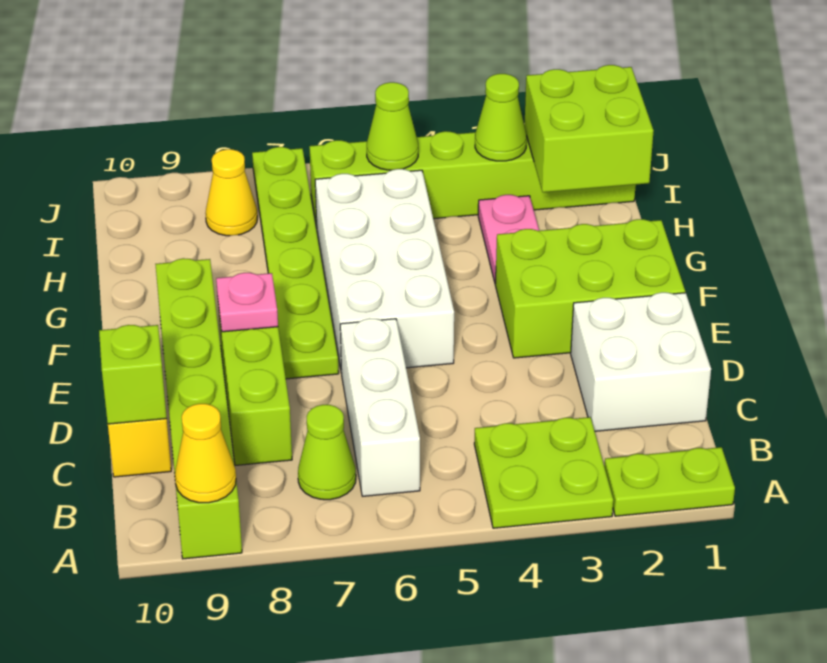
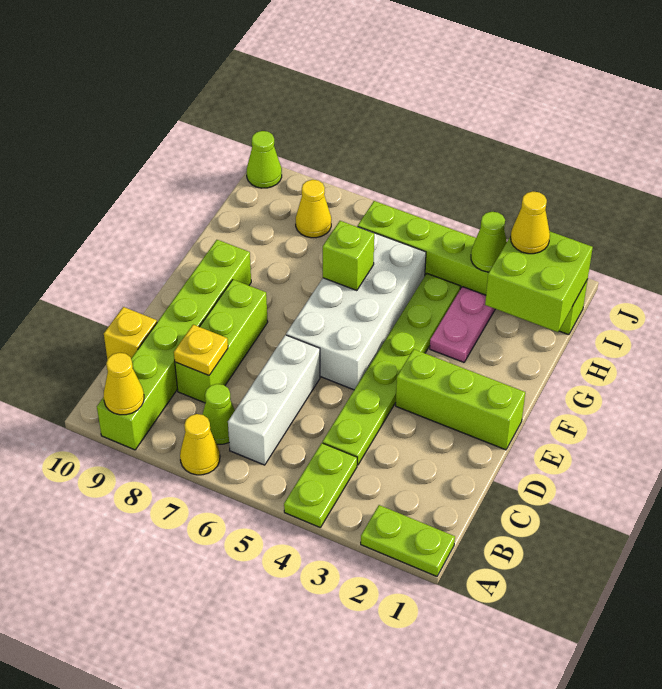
lime plate A3:B4 level 1 -> lime plate A4:B4 level 1
none -> yellow cone A7 level 1
white brick C1:D2 level 1 -> none
none -> yellow plate C8 level 2
lime brick C10 level 2 -> lime brick G6 level 2
lime brick E1:F3 level 1 -> lime brick E1:E3 level 1
lime plate E7:J7 level 1 -> lime plate C4:H4 level 1
pink plate E8 level 2 -> none
none -> yellow cone I2 level 3
lime cone I5 level 2 -> lime cone J10 level 1

